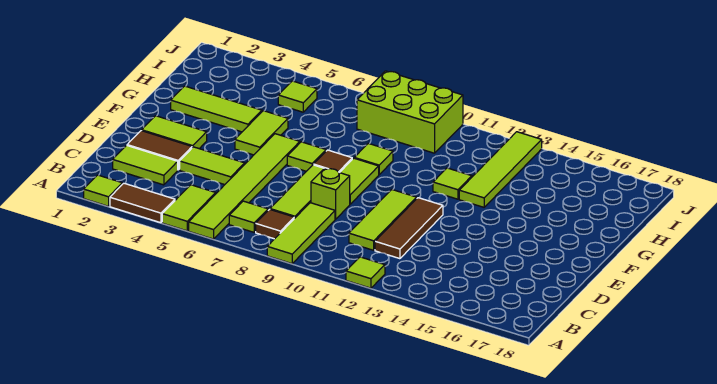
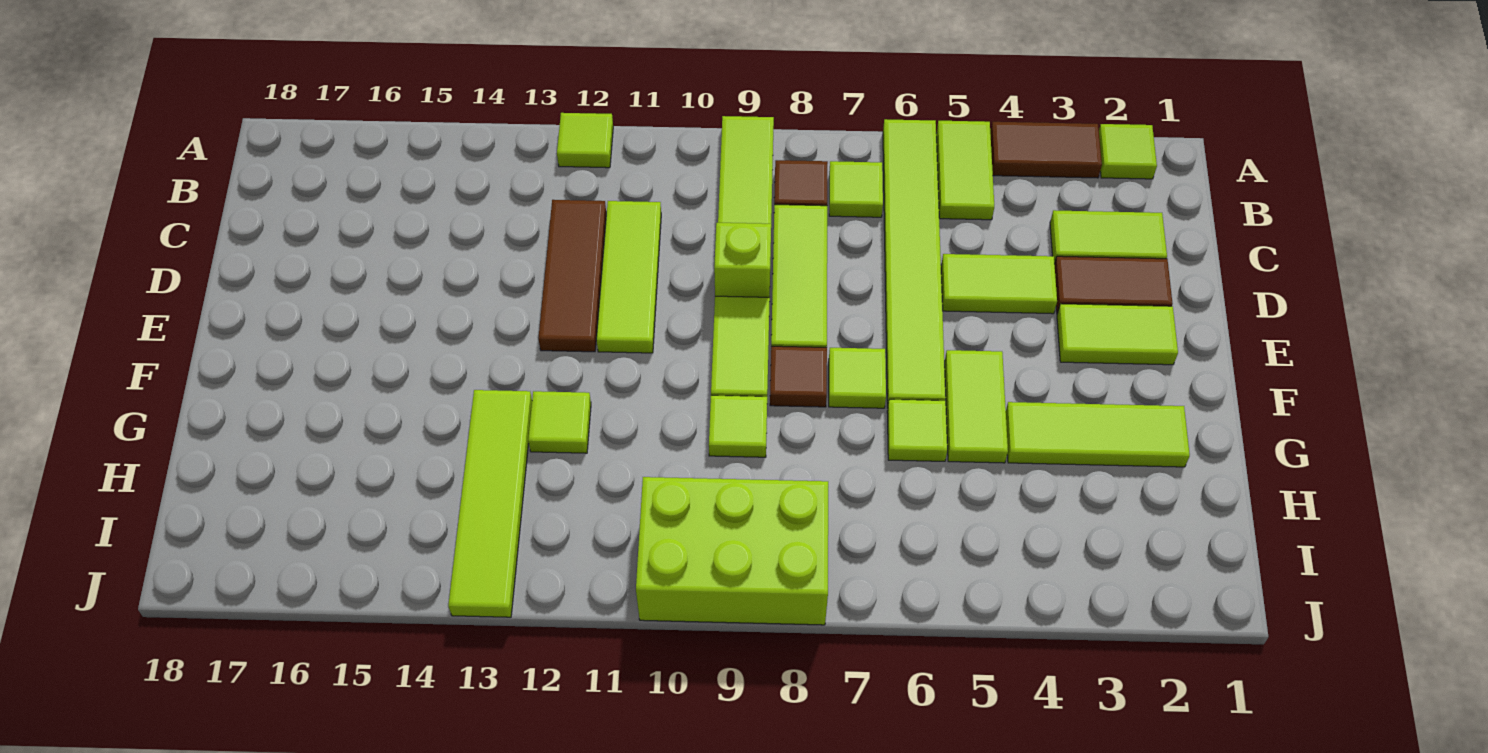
lime tile I5 level 1 -> lime tile G6 level 1

